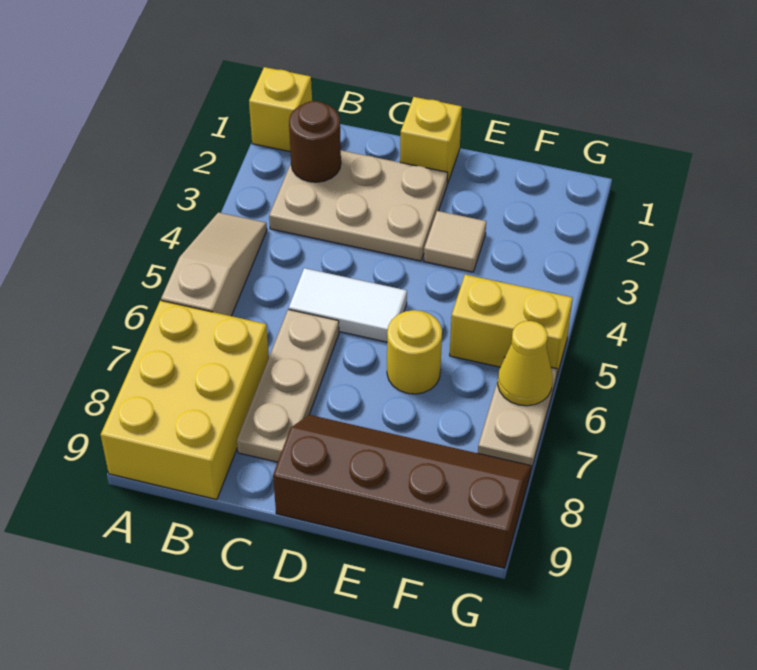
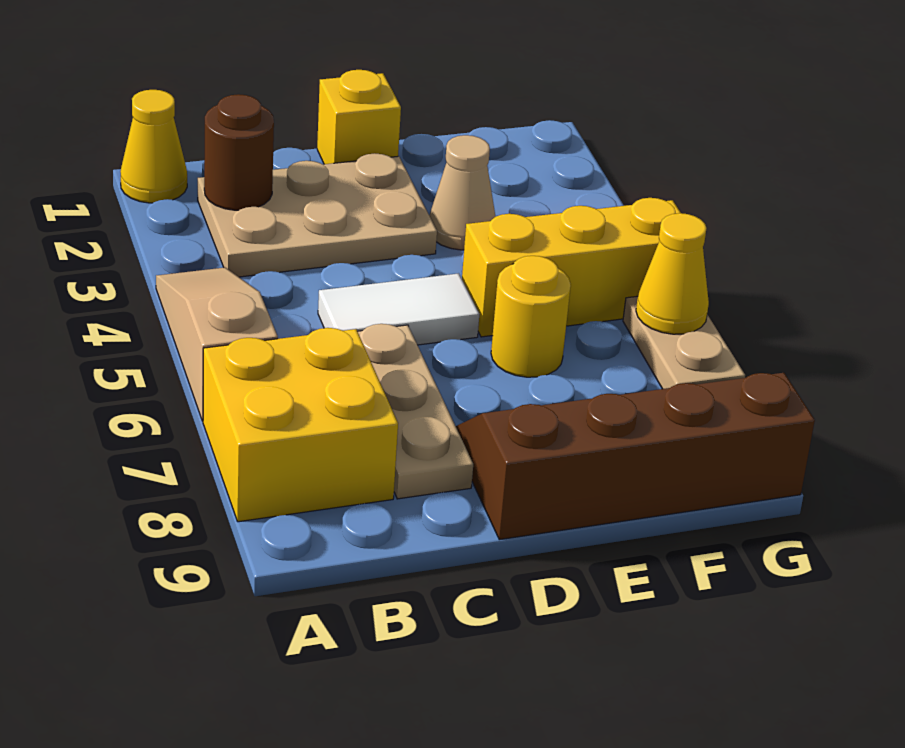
yellow brick A1 level 1 -> yellow cone A1 level 1
yellow brick A7:B9 level 1 -> yellow brick A7:B8 level 1
tan tile E3 level 1 -> tan cone E3 level 1
yellow brick F5:G5 level 1 -> yellow brick E5:G5 level 1

